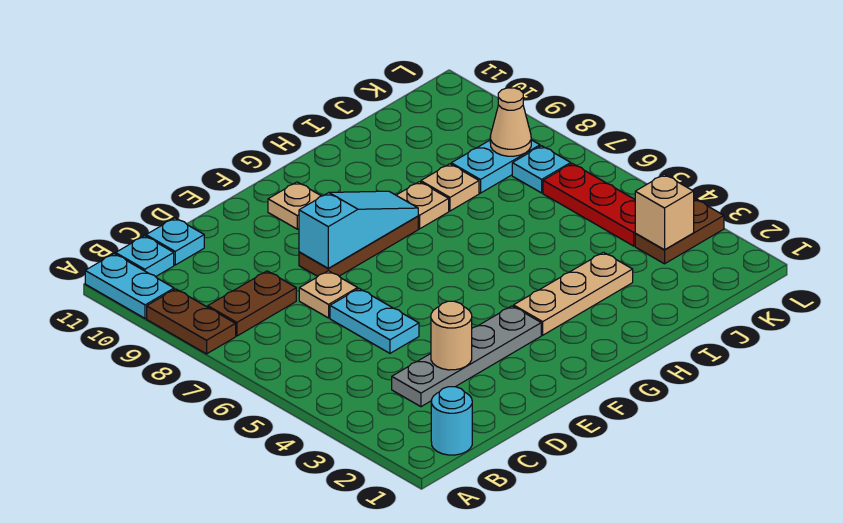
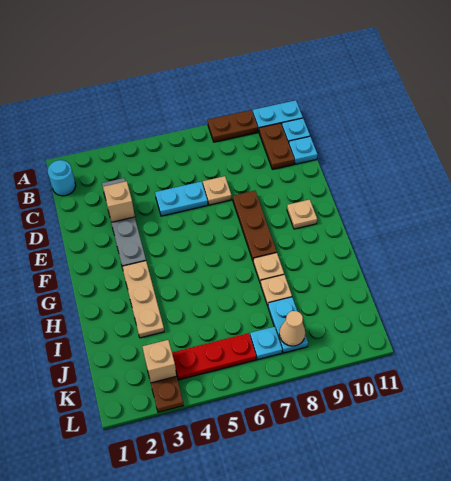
brown plate B8:C8 level 1 -> brown plate B10:C10 level 1
tan round brick D3 level 2 -> tan brick D3 level 2
cyan slope E8:G8 level 2 top E -> none

